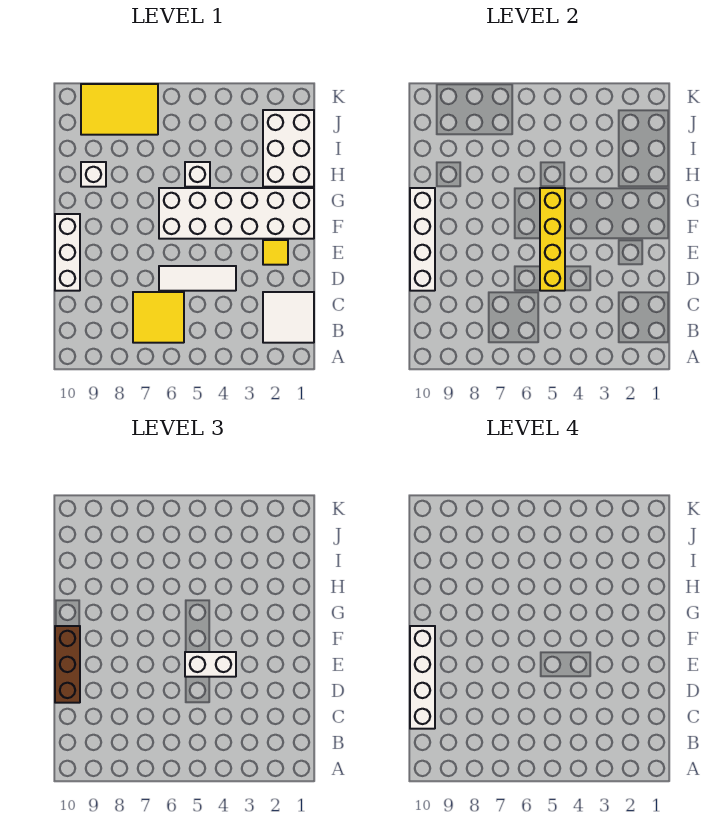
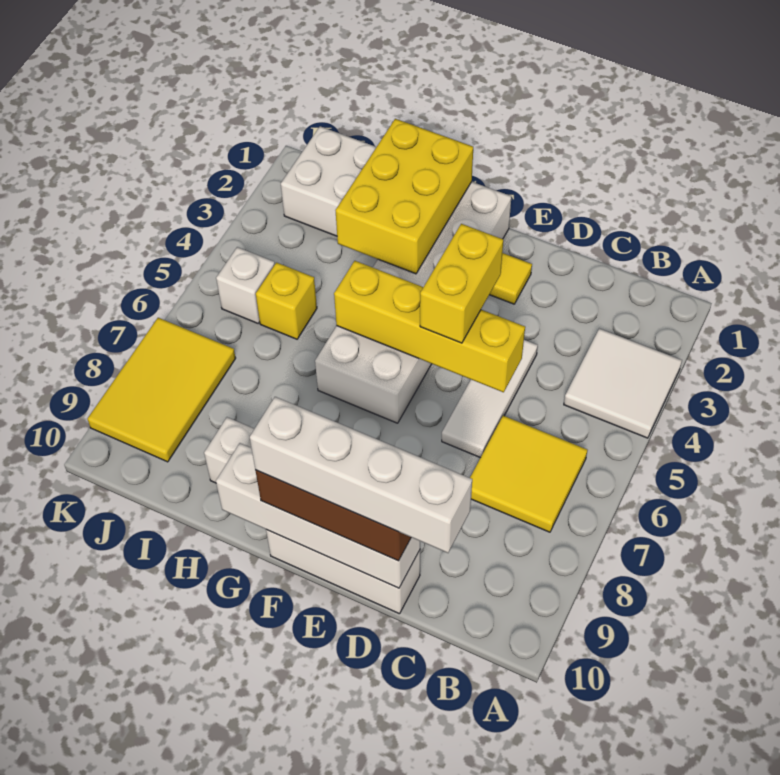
white tile B1:C2 level 1 -> white tile A3:B4 level 1
white brick E4:E5 level 3 -> yellow brick E4:E5 level 3
none -> yellow brick G1:H3 level 2
white brick H5 level 1 -> white brick J5 level 1
none -> yellow brick I5 level 1

